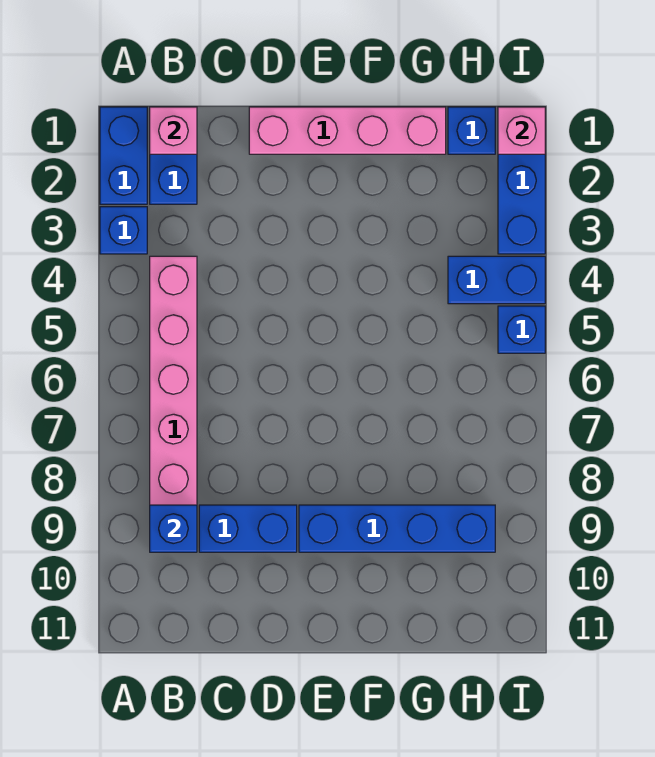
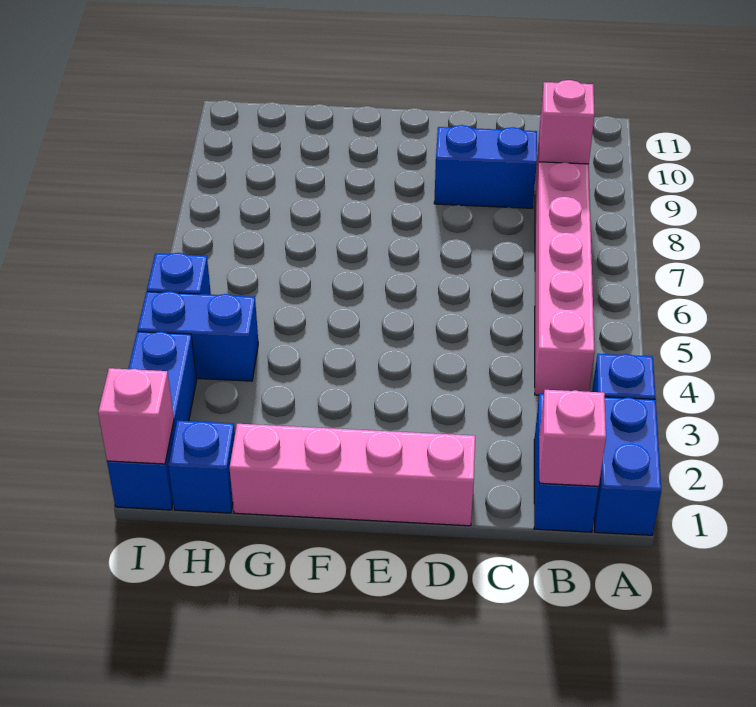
blue brick B9 level 2 -> pink brick B9 level 2
blue brick E9:H9 level 1 -> none

